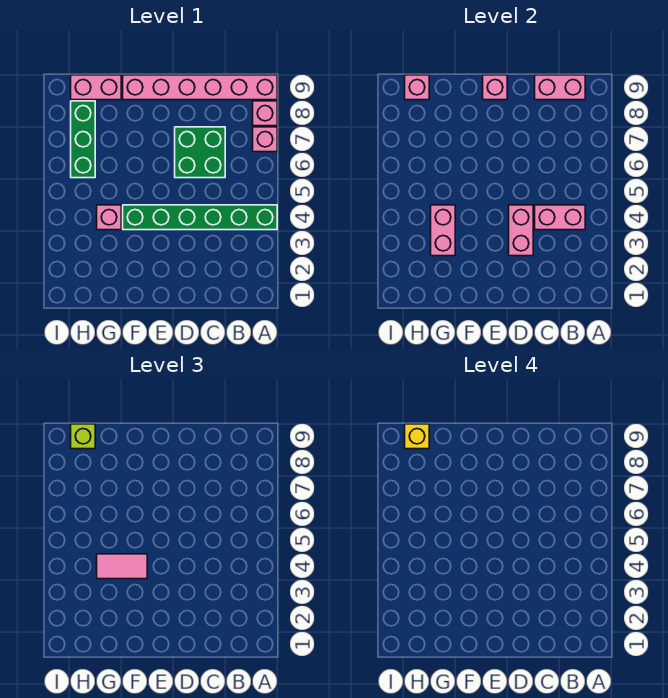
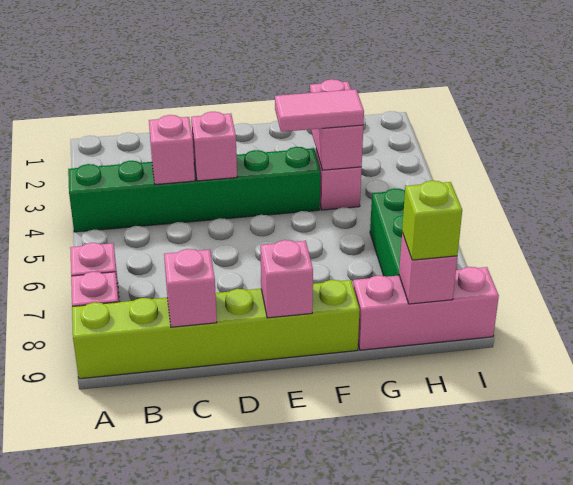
pink brick A9:F9 level 1 -> lime brick A9:F9 level 1
pink brick B4:C4 level 2 -> pink brick C4 level 2
pink brick B9:C9 level 2 -> pink brick C9 level 2
green brick C6:D7 level 1 -> none
pink brick D3:D4 level 2 -> pink brick D4 level 2
pink brick G9:H9 level 1 -> pink brick G9:I9 level 1
yellow brick H9 level 4 -> none

